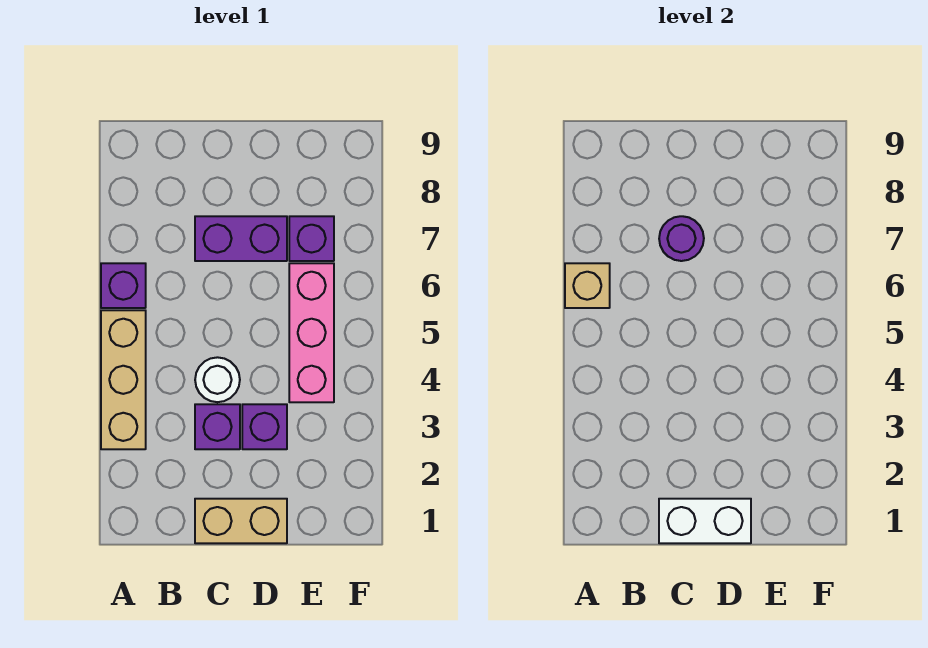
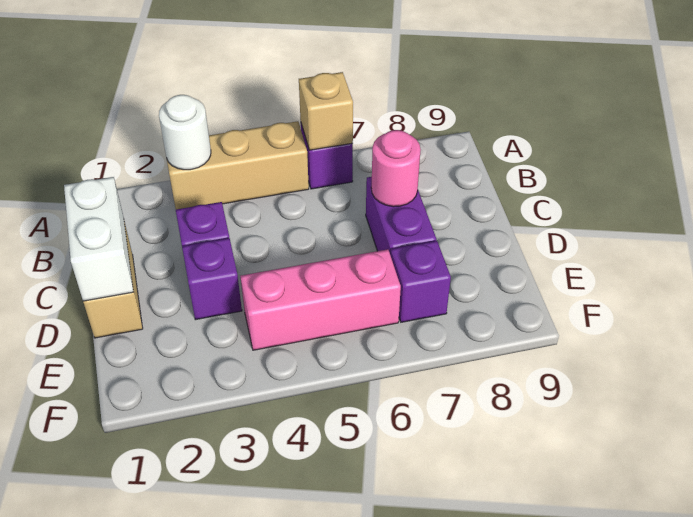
white round brick C4 level 1 -> white round brick A3 level 2
purple round brick C7 level 2 -> pink round brick C7 level 2

